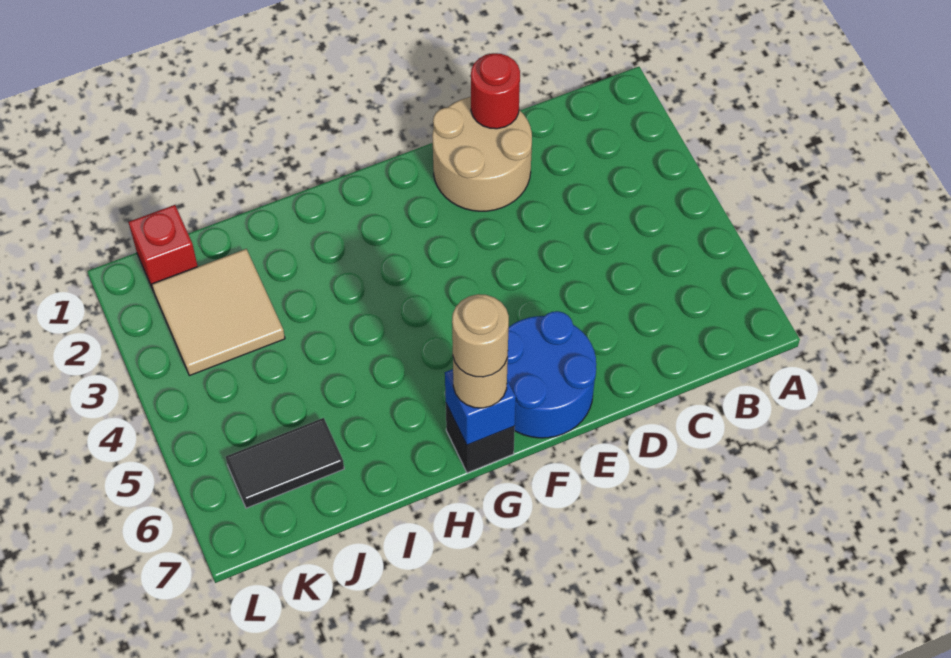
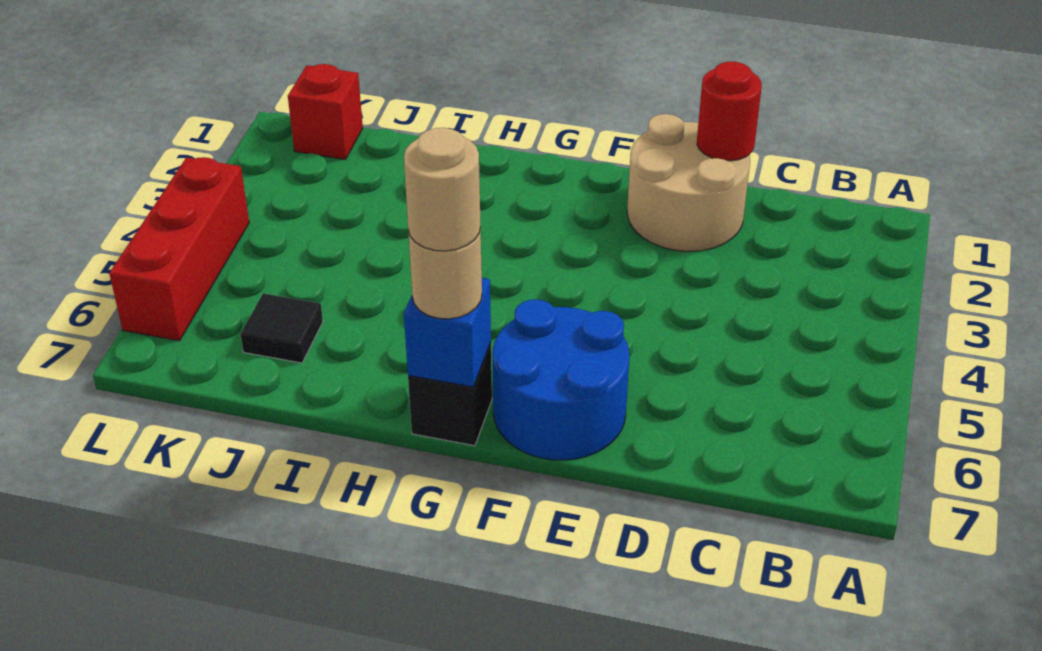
tan tile J2:K3 level 1 -> none
black tile J6:K6 level 1 -> black tile J6 level 1
none -> red brick L4:L6 level 1

